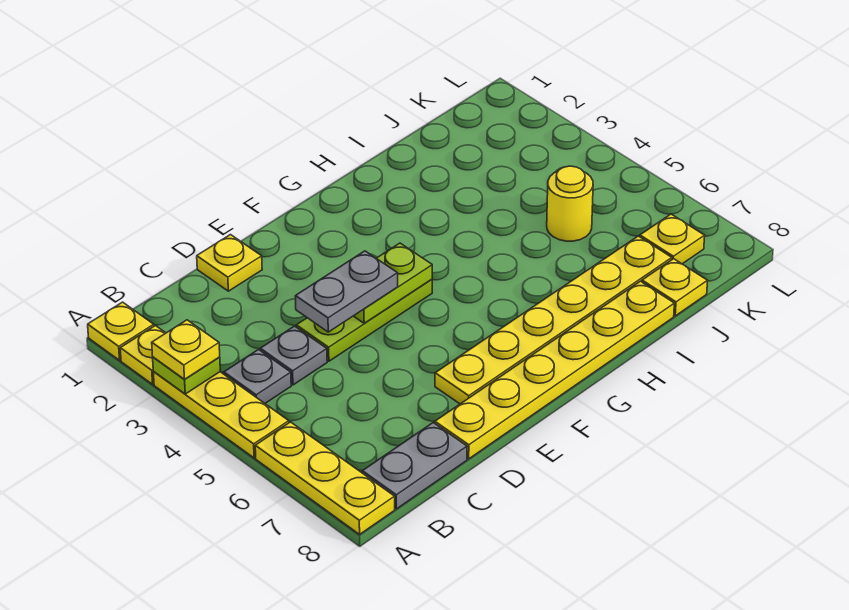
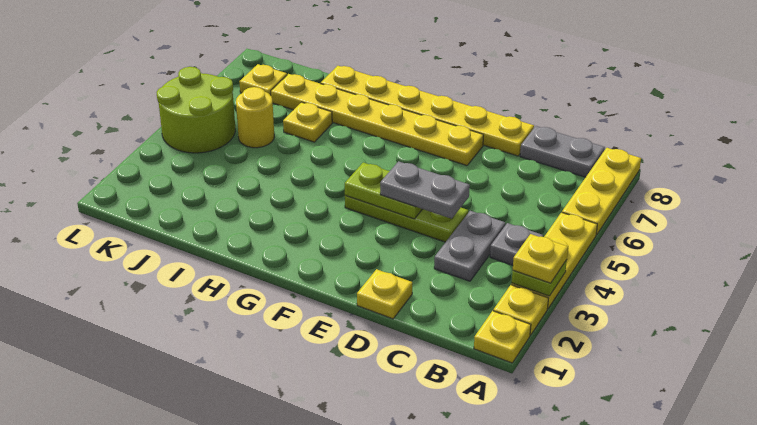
grey plate C4 level 1 -> grey plate C3:C4 level 1
yellow plate J8 level 1 -> yellow plate I6 level 1
none -> lime round brick K4:L5 level 1

